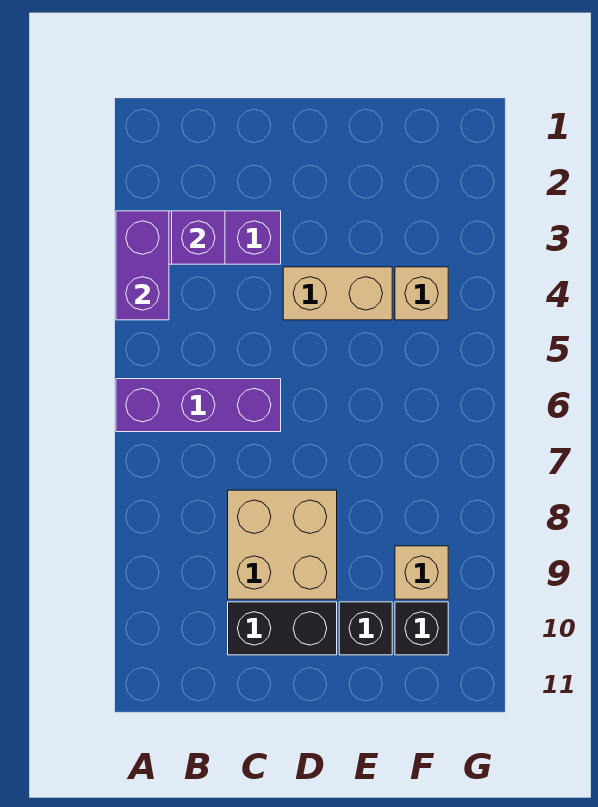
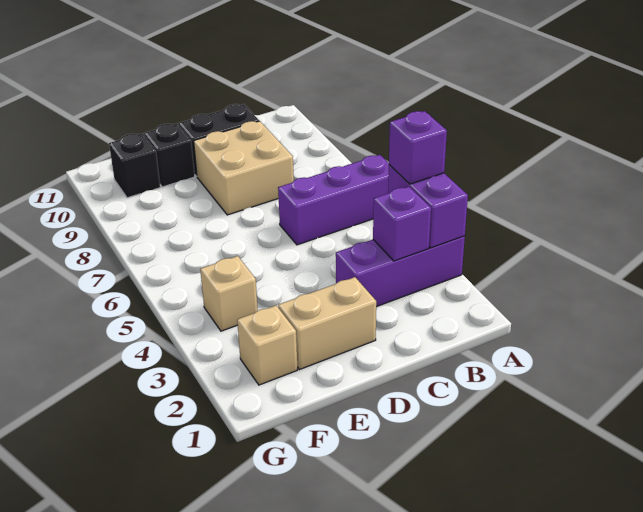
none -> purple brick A4 level 3
tan brick D4:E4 level 1 -> tan brick D2:E2 level 1
tan brick F9 level 1 -> tan brick F2 level 1

